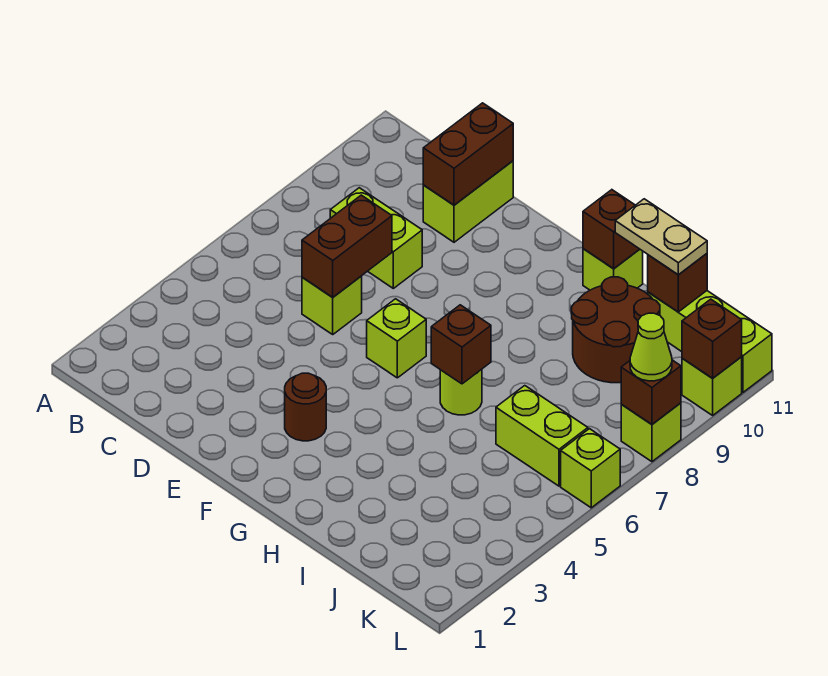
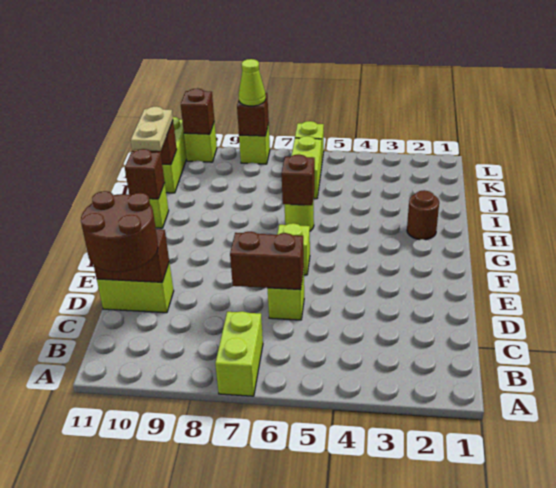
lime brick C8:D8 level 1 -> lime brick A7:B7 level 1
brown round brick F3 level 1 -> brown round brick H2 level 1
brown round brick I9:J10 level 1 -> brown round brick C10:D11 level 3

